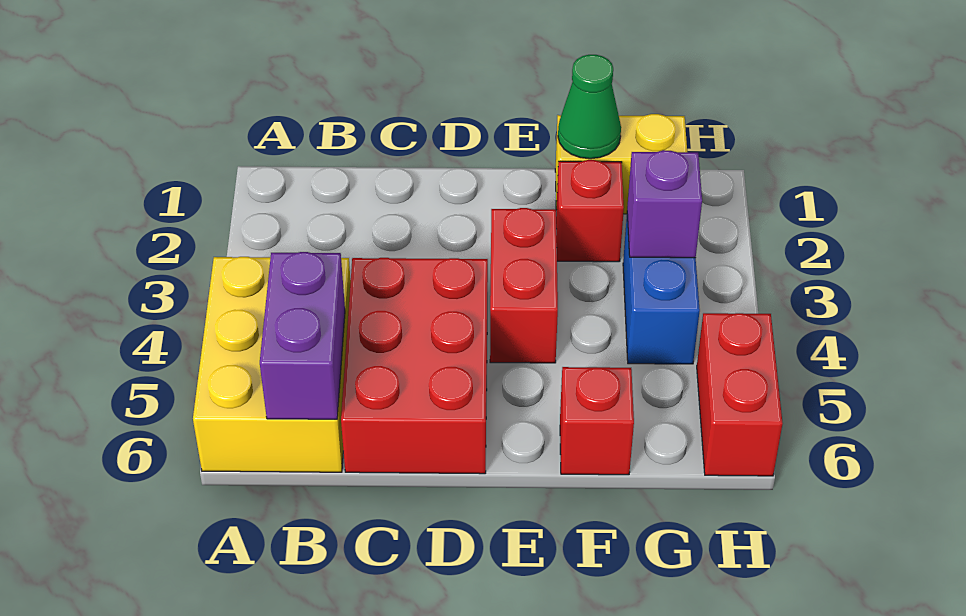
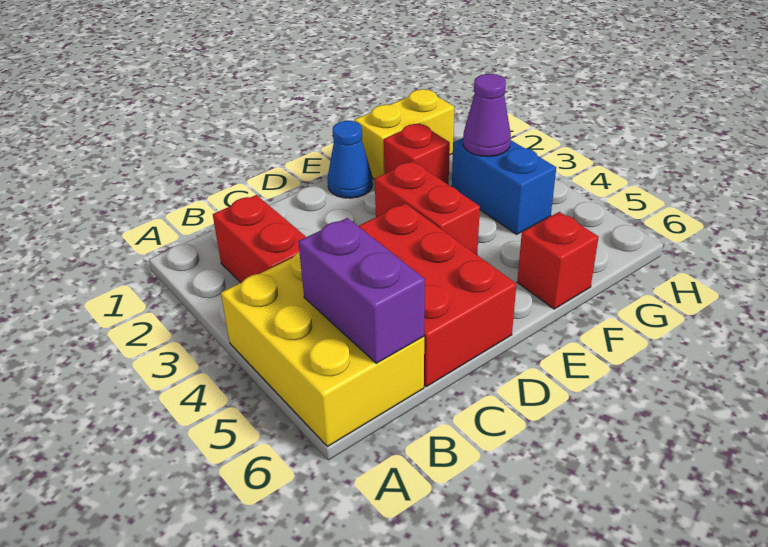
none -> blue cone E1 level 1
green cone F1 level 2 -> none
purple brick G3 level 2 -> purple cone G3 level 2
red brick H5:H6 level 1 -> red brick B2:B3 level 1

